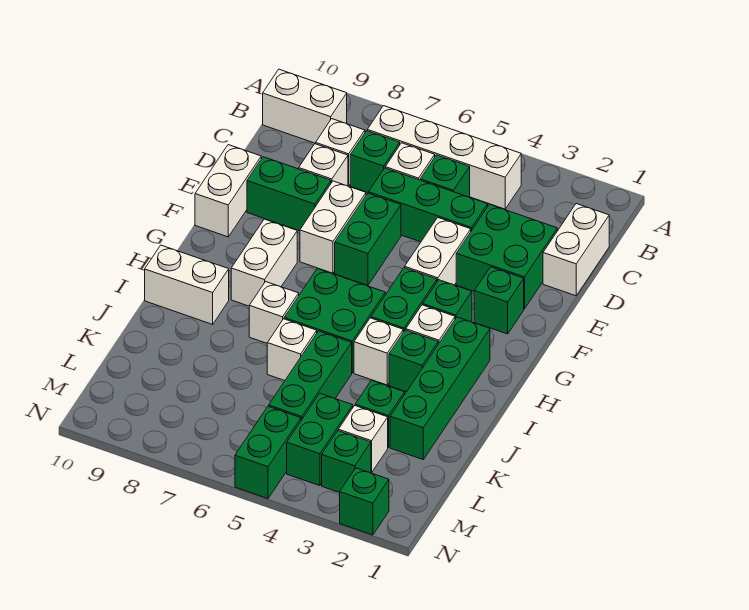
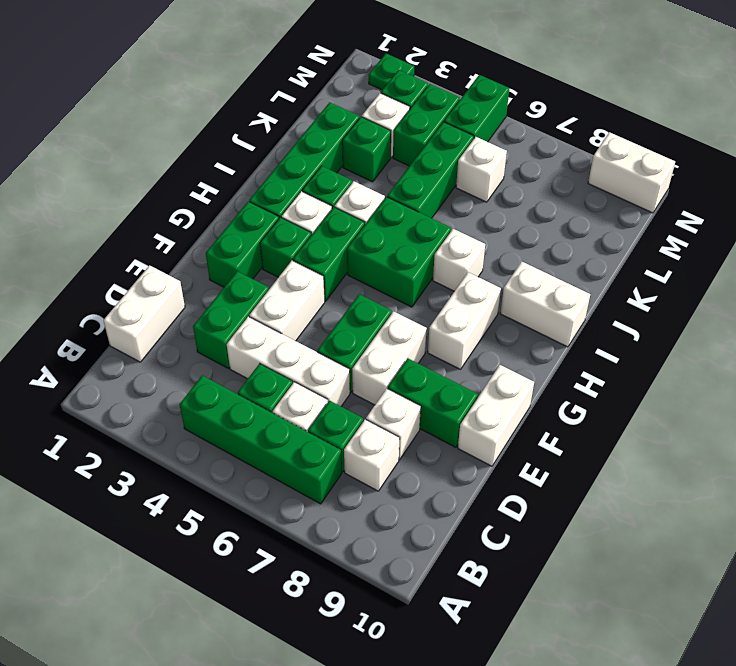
white brick B4:B7 level 1 -> green brick B4:B7 level 1
white brick B9:B10 level 1 -> white brick N9:N10 level 1
green brick D2:E3 level 1 -> green brick D3:E3 level 1
green brick D4:D6 level 1 -> white brick D4:D6 level 1
green brick F2 level 1 -> green brick F2:G2 level 1
white brick J6 level 1 -> white brick L6 level 1
green brick N2 level 1 -> green plate N2 level 1

